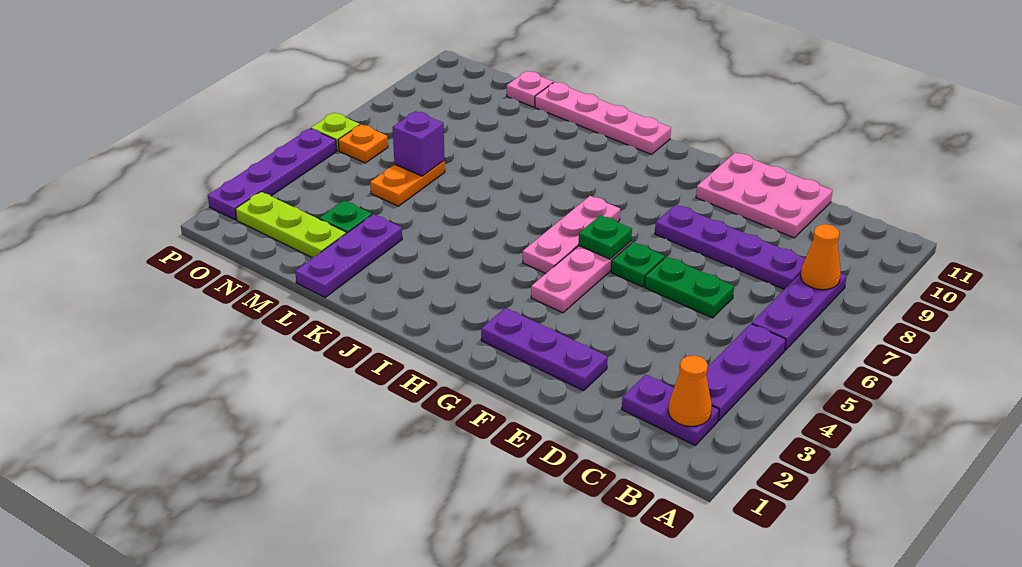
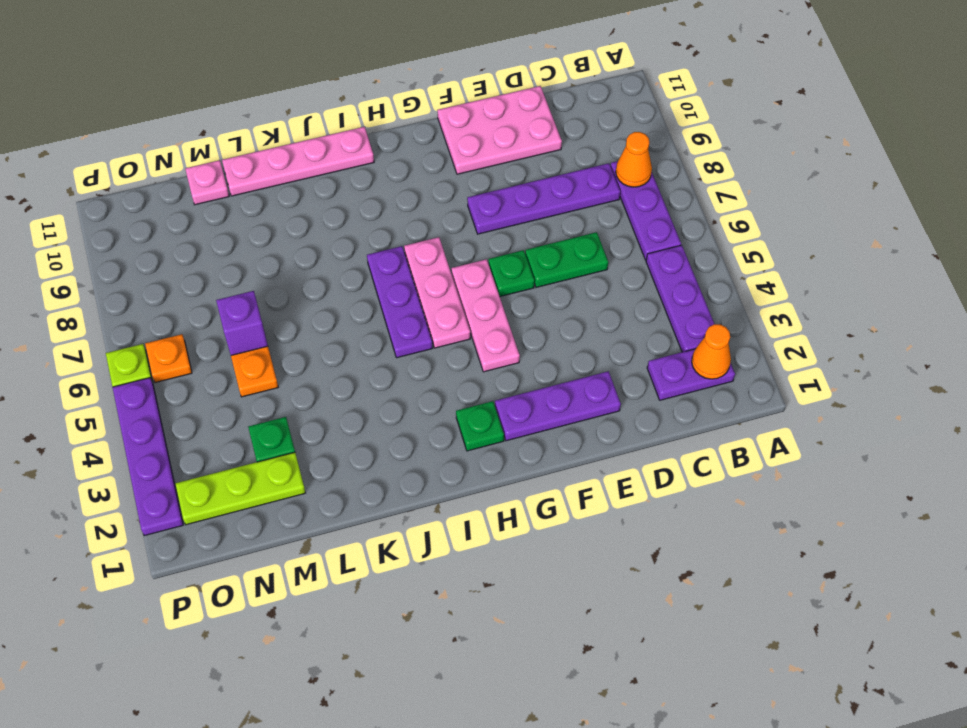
green plate G6 level 2 -> green plate H2 level 1
purple plate L1:L3 level 1 -> purple plate I5:I7 level 1

